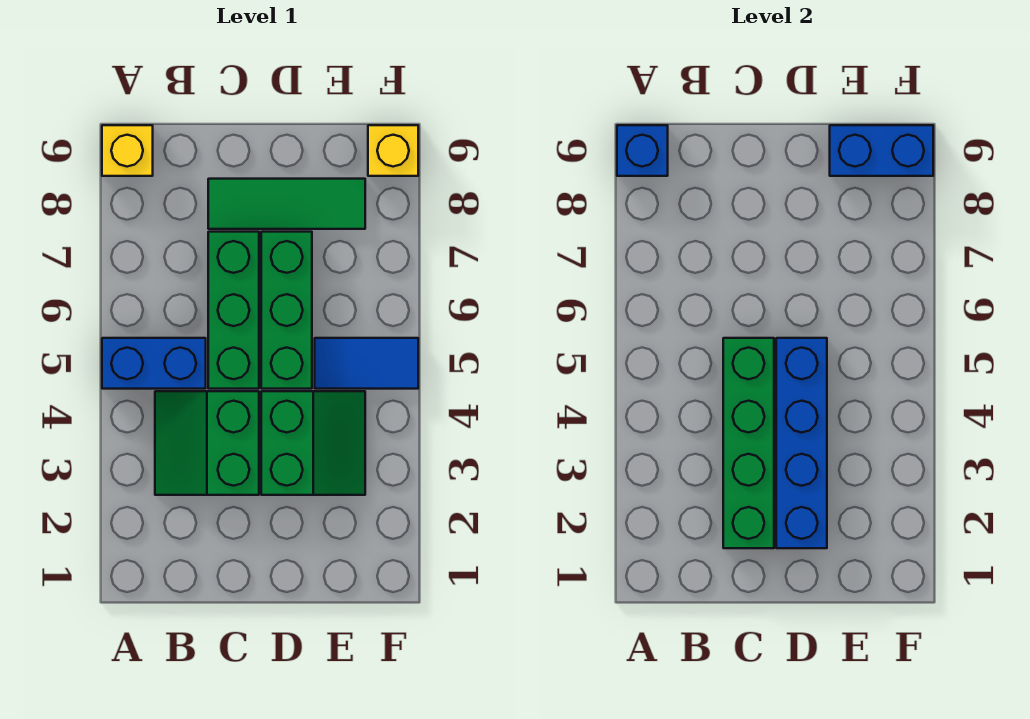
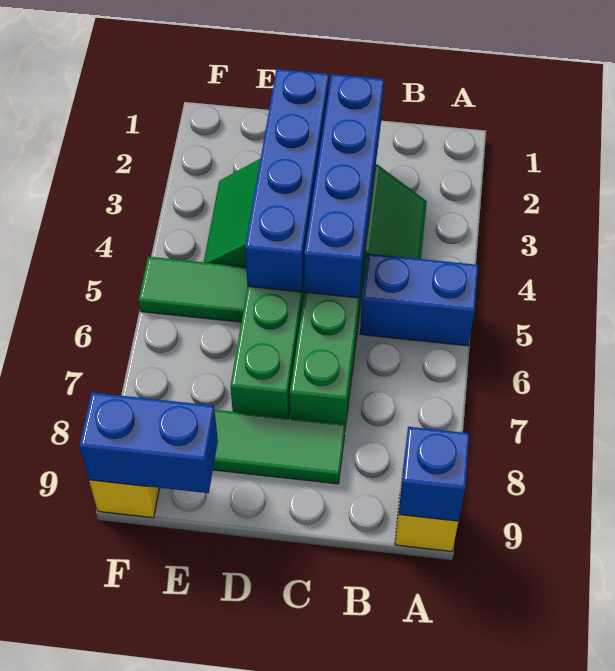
green brick C2:C5 level 2 -> blue brick C2:C5 level 2
blue tile E5:F5 level 1 -> green tile E5:F5 level 1

